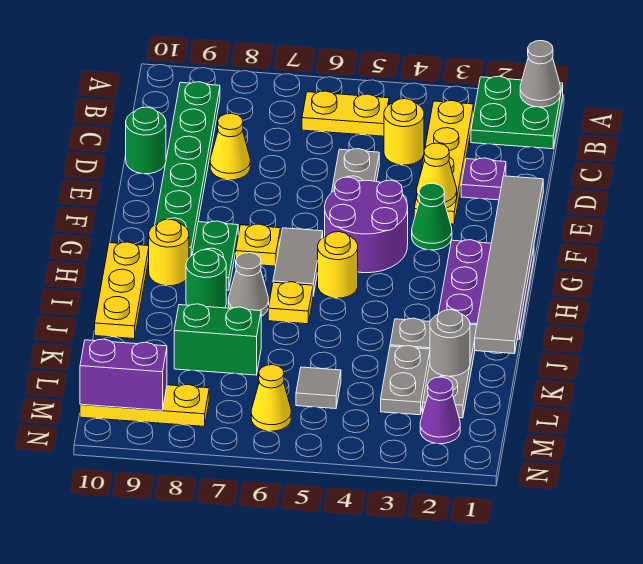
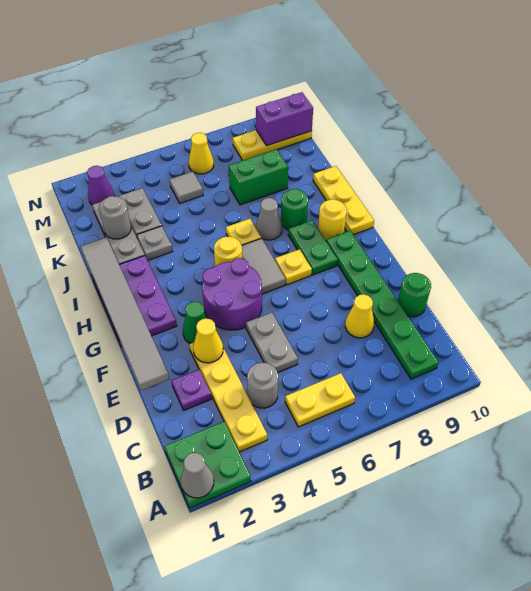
yellow round brick C4 level 1 -> grey round brick C4 level 1

